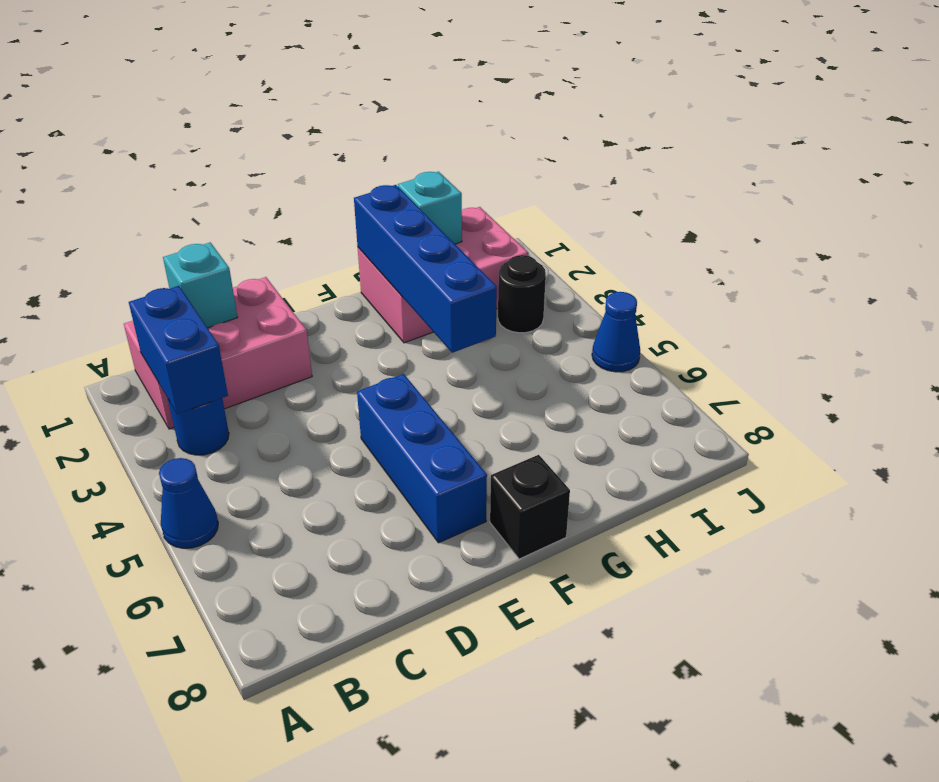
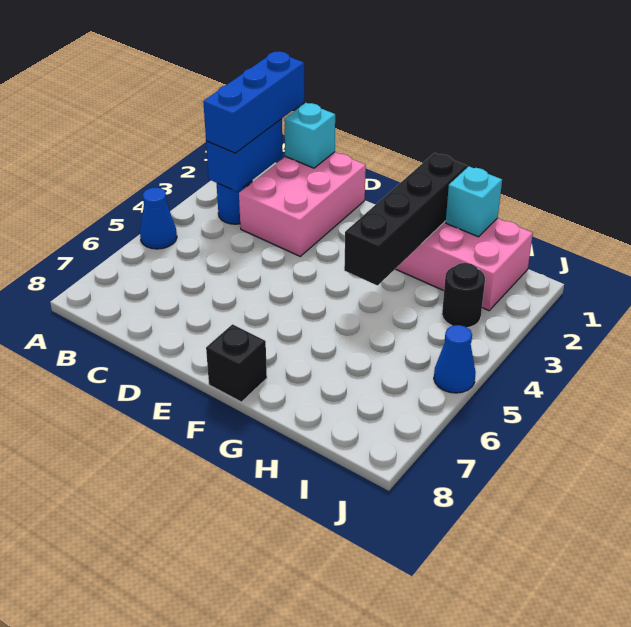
pink brick B1:D2 level 1 -> pink brick C1:D3 level 1
blue brick E5:E7 level 1 -> blue brick B1:B3 level 3
blue brick G1:G4 level 2 -> black brick G1:G4 level 2

